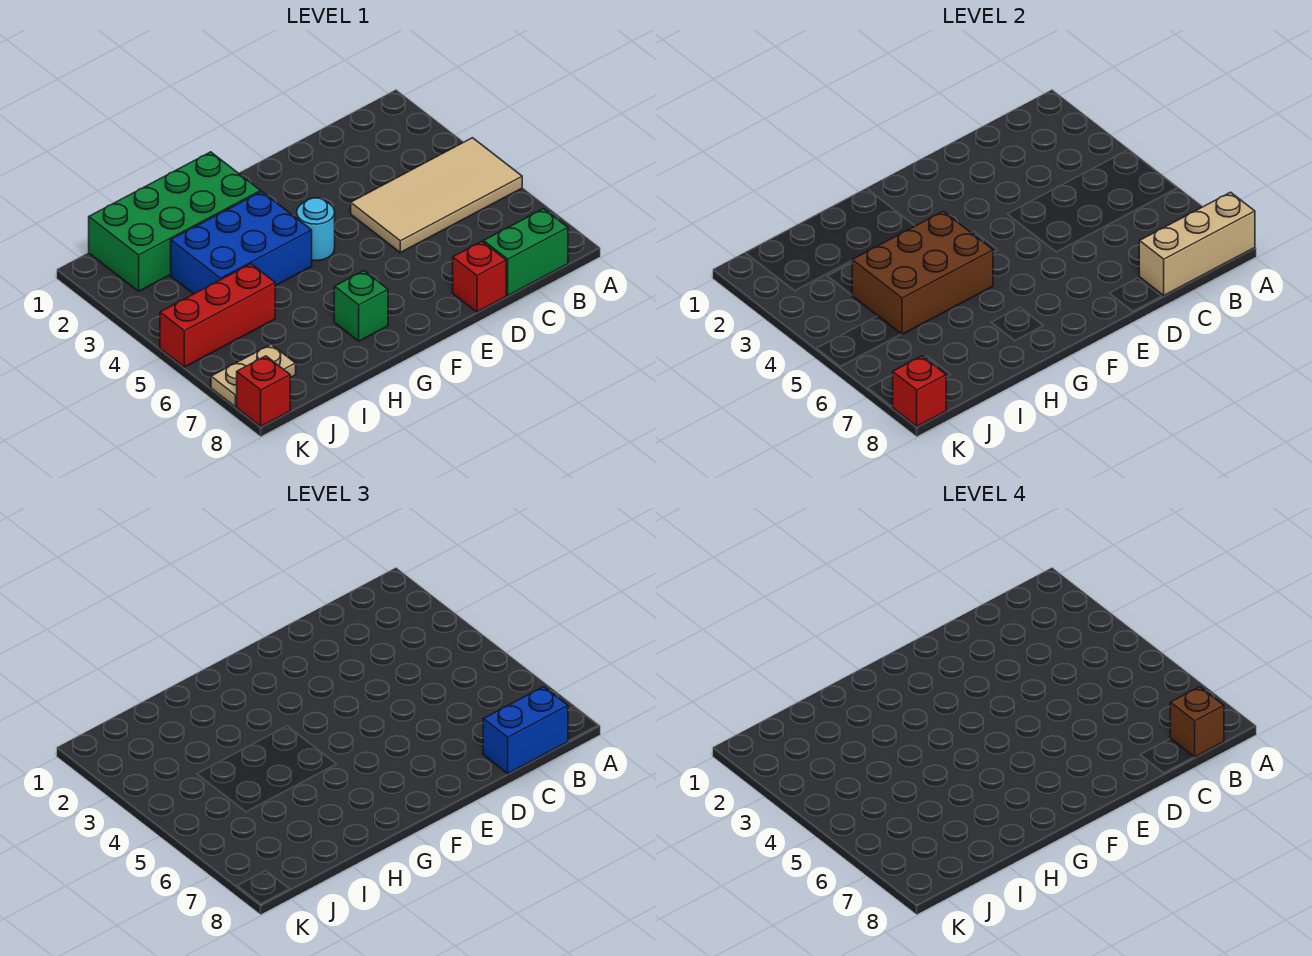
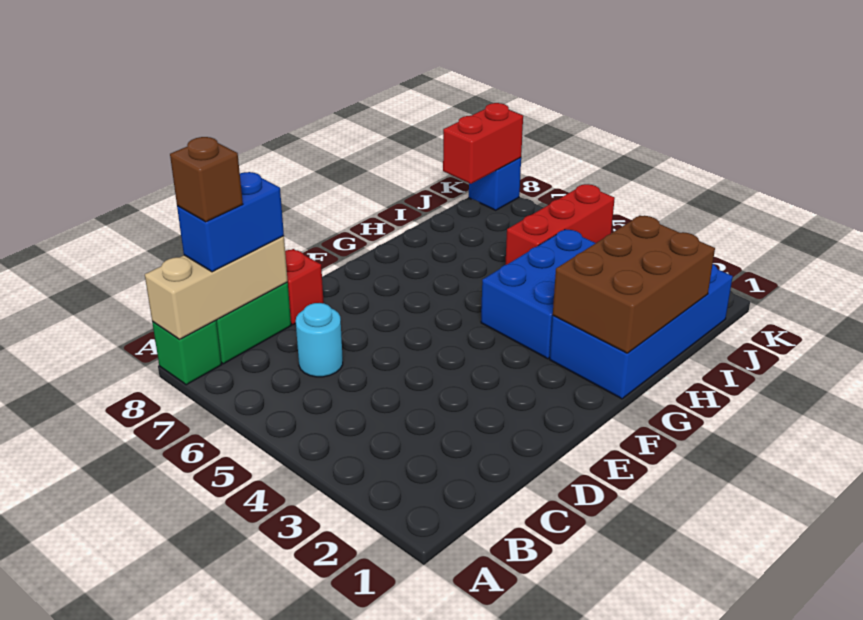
tan tile A4:D5 level 1 -> none
cyan round brick F4 level 1 -> cyan round brick C6 level 1
green brick G1:J2 level 1 -> blue brick G1:J2 level 1
brown brick G4:I5 level 2 -> brown brick G1:I2 level 2
green brick G7 level 1 -> green brick A8 level 1
tan plate J7:K7 level 1 -> none
red brick K8 level 1 -> blue brick K8 level 1
red brick K8 level 2 -> red brick J8:K8 level 2

